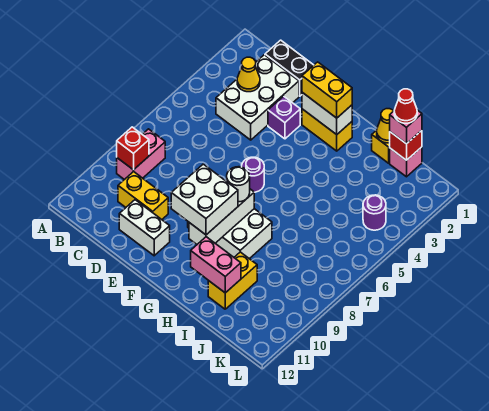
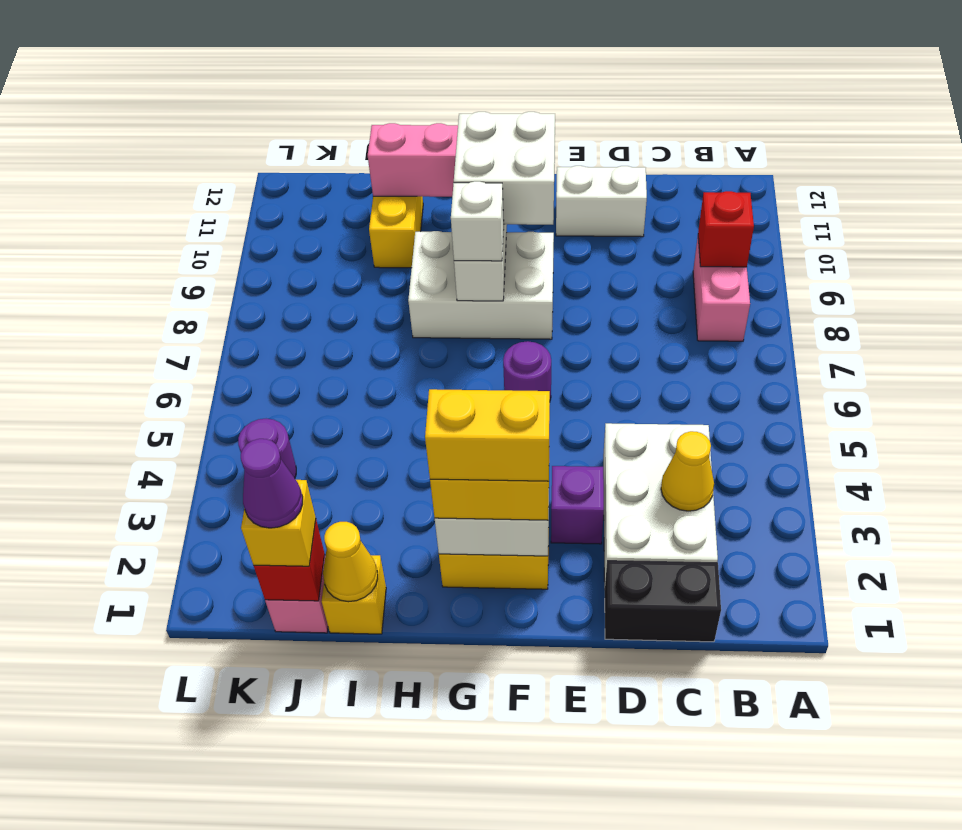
yellow brick C10:D10 level 1 -> yellow brick F2:G2 level 4
white round brick G8 level 3 -> white brick G8 level 3
pink brick J1 level 3 -> yellow brick J1 level 3
red cone J1 level 4 -> purple cone J1 level 4

